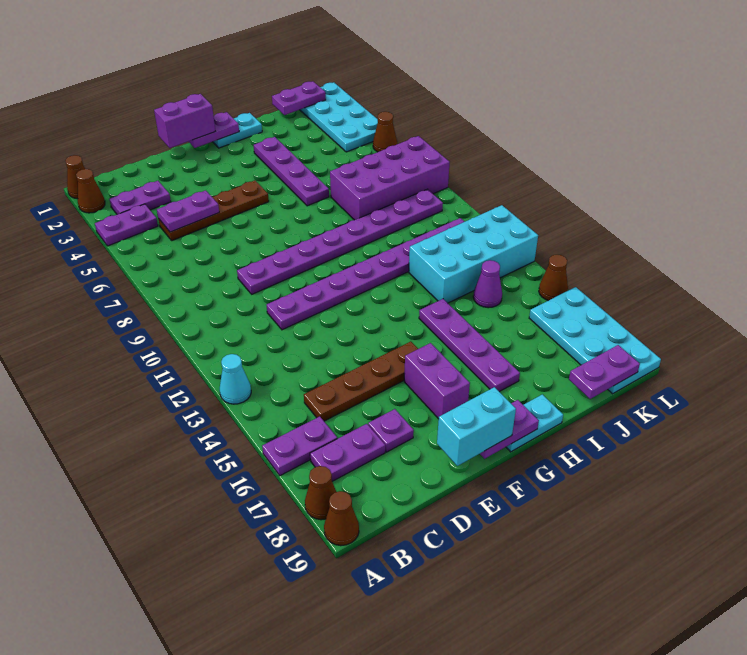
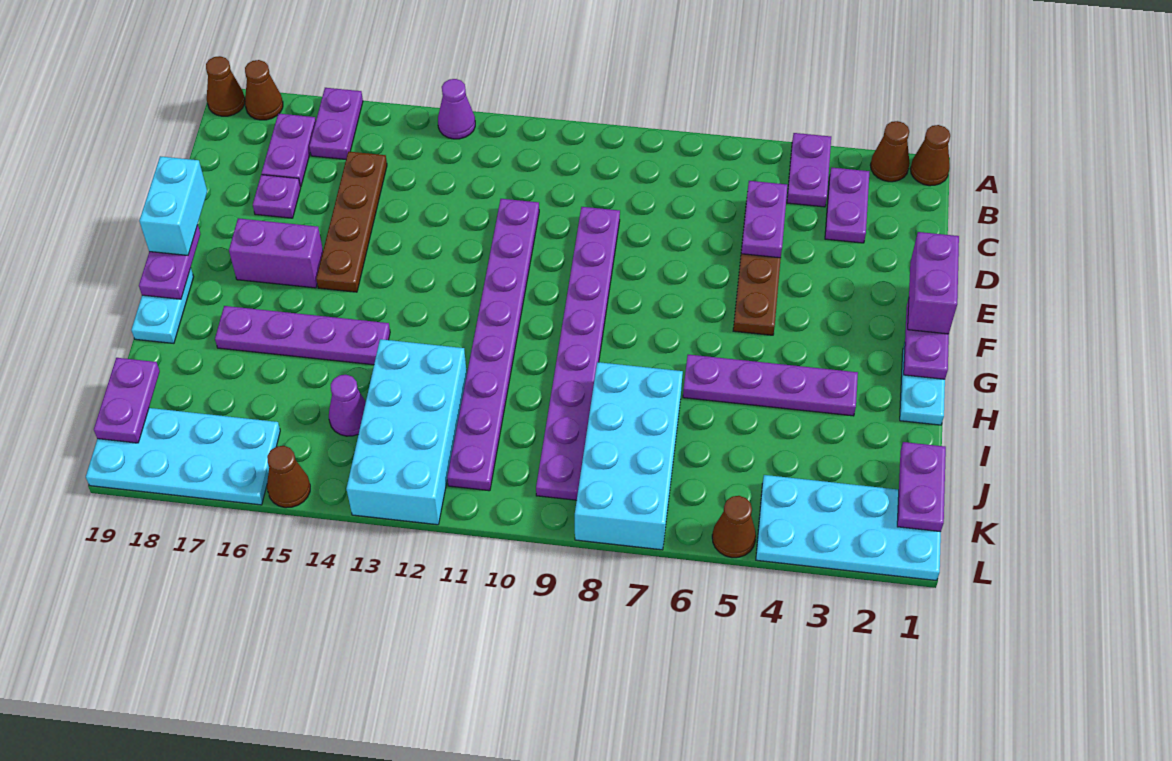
cyan cone A13 level 1 -> purple cone A13 level 1
purple brick I7:L8 level 1 -> cyan brick I7:L8 level 1

